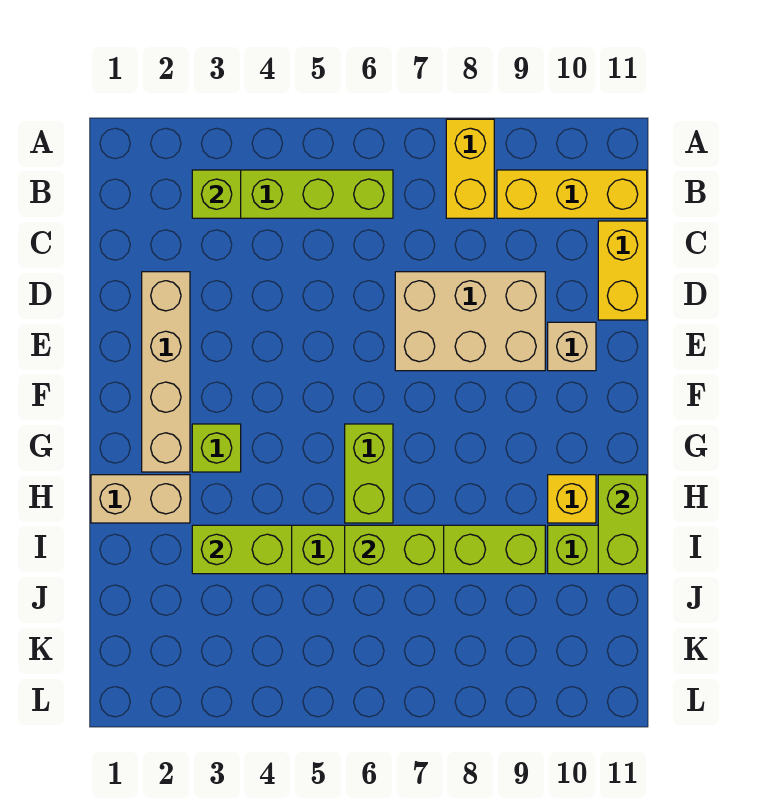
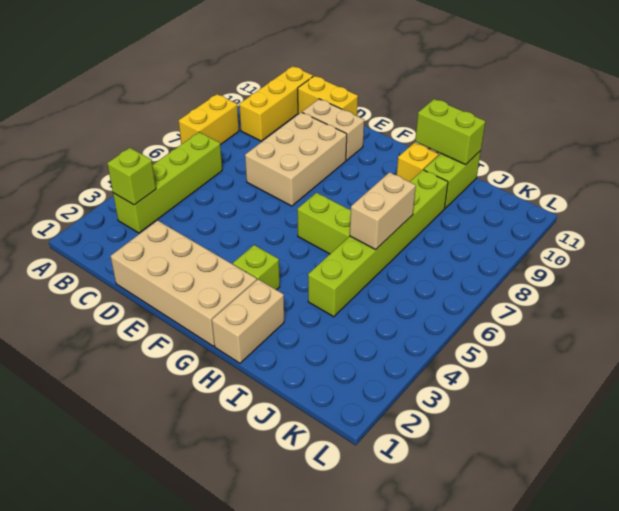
yellow brick A8:B8 level 1 -> yellow brick A7:A8 level 1
tan brick D2:G2 level 1 -> tan brick D1:G2 level 1
tan brick E10 level 1 -> tan brick D10:E10 level 1
lime brick I3:I4 level 2 -> none
lime brick I6:I7 level 2 -> tan brick I6:I7 level 2

